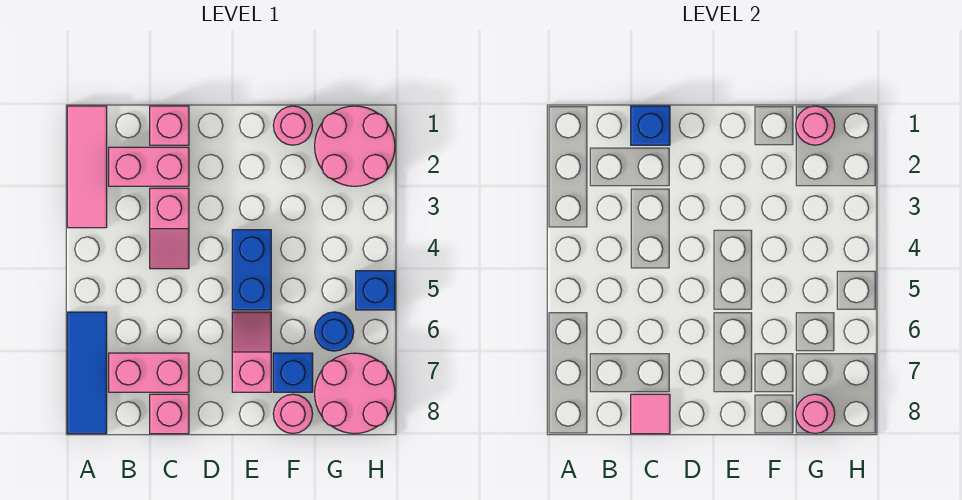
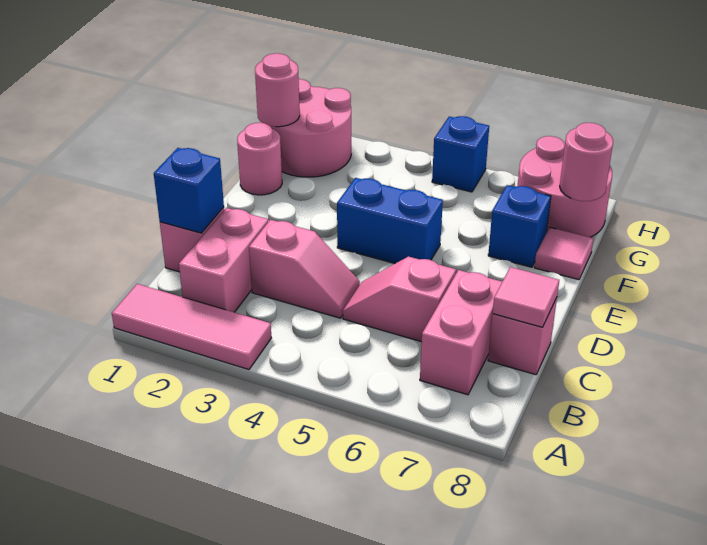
blue tile A6:A8 level 1 -> none
pink slope E6:E7 level 1 top 7 -> pink slope C5:C6 level 1 top 6
pink round brick F8 level 1 -> pink tile F8 level 1
blue round brick G6 level 1 -> none

